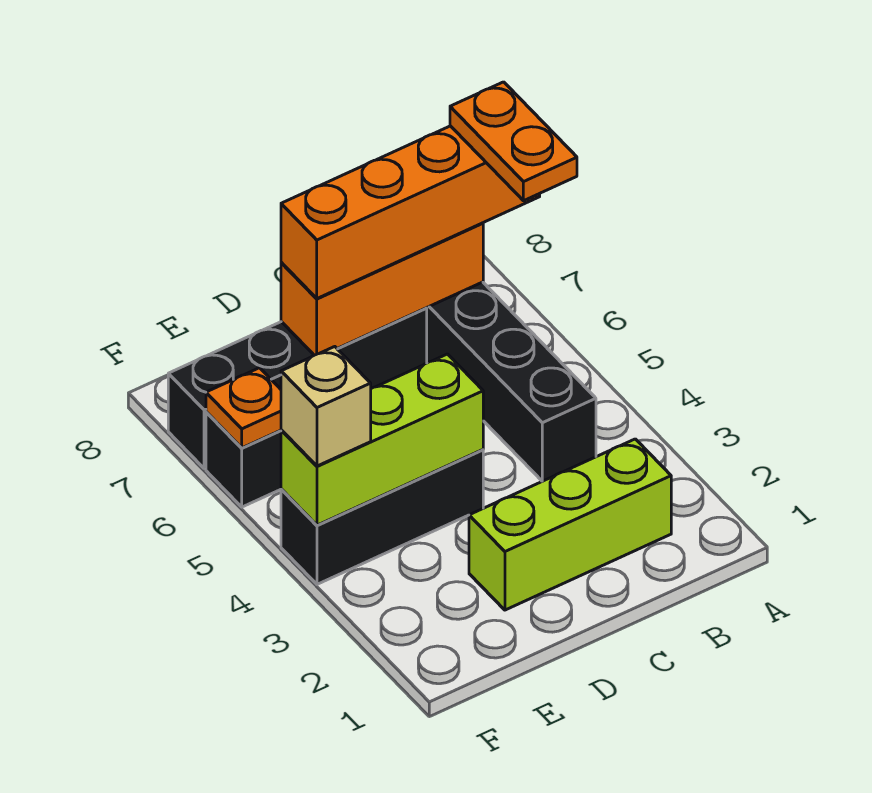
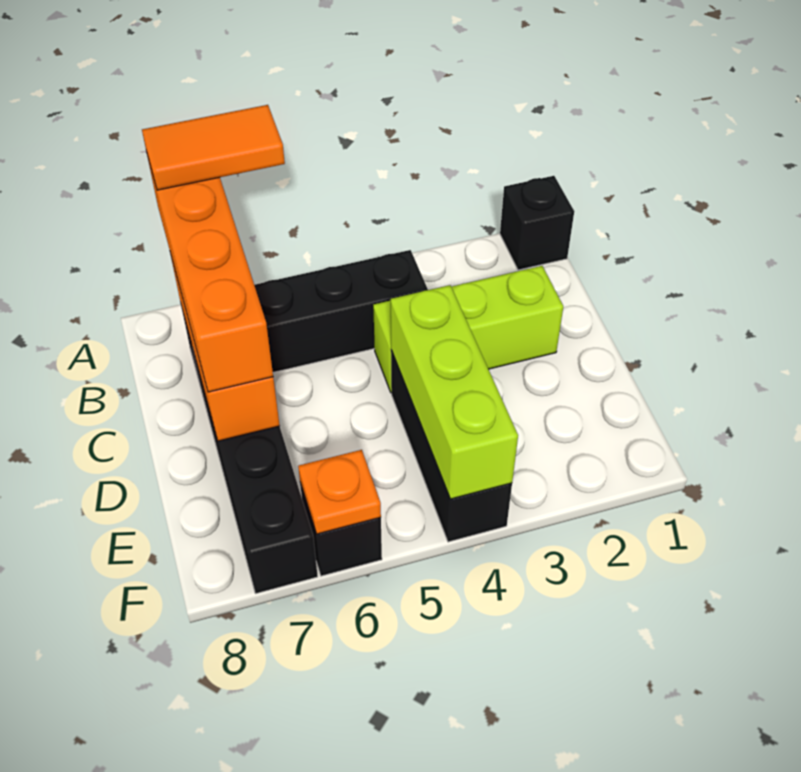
none -> black brick A1 level 1
orange plate A6:A7 level 4 -> orange tile A6:A7 level 4
lime brick B2:D2 level 1 -> lime brick C2:C4 level 1
tan brick F4 level 3 -> none

